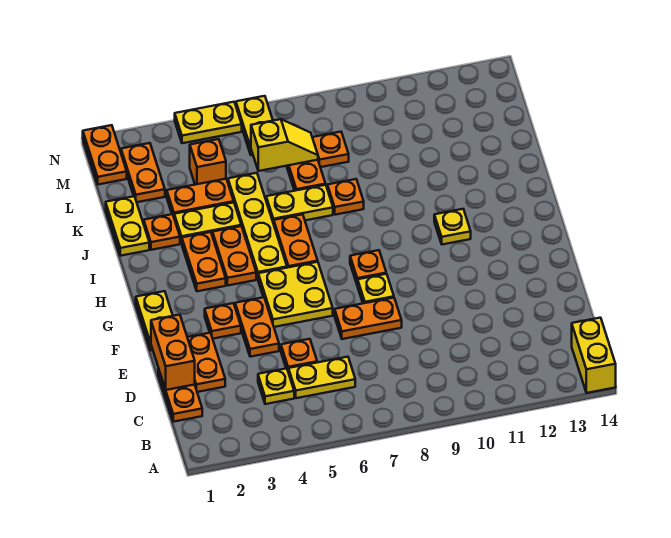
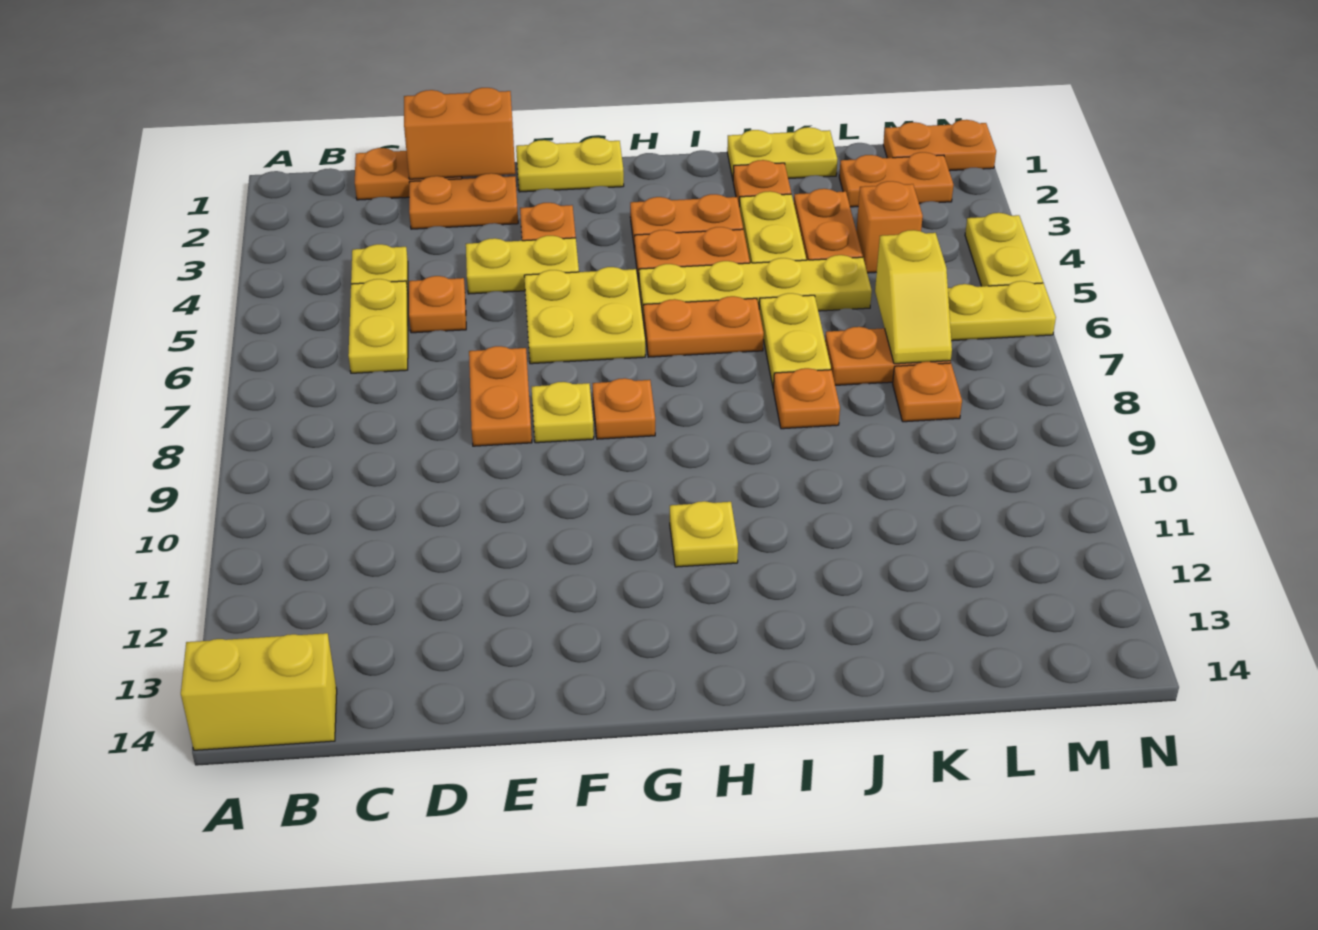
orange plate E4:F4 level 1 -> yellow plate E4:F4 level 1

